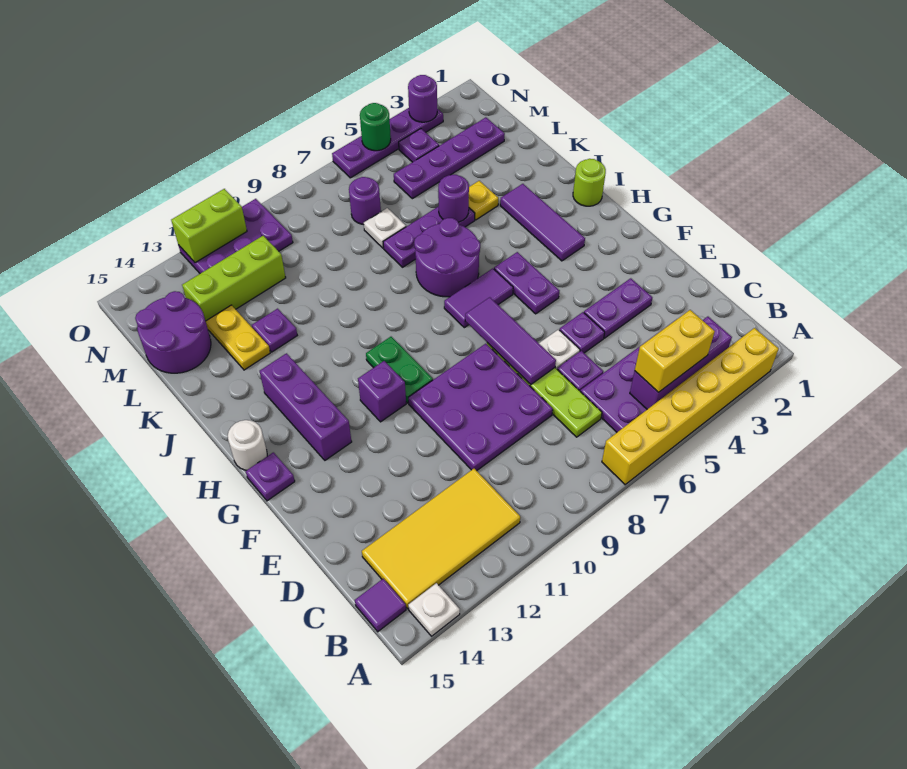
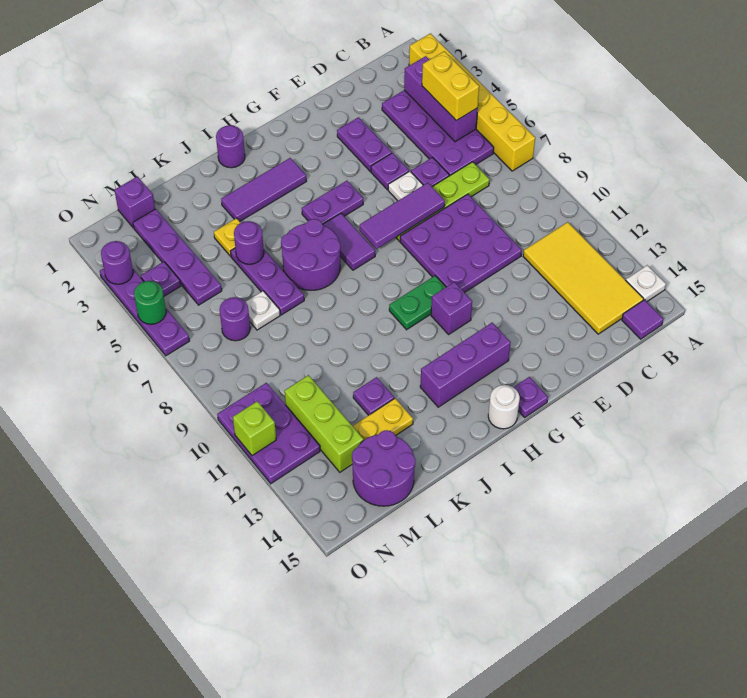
lime round brick I1 level 1 -> purple round brick I1 level 1
none -> purple brick M1 level 1
lime brick O11:O12 level 2 -> lime brick O11 level 2

